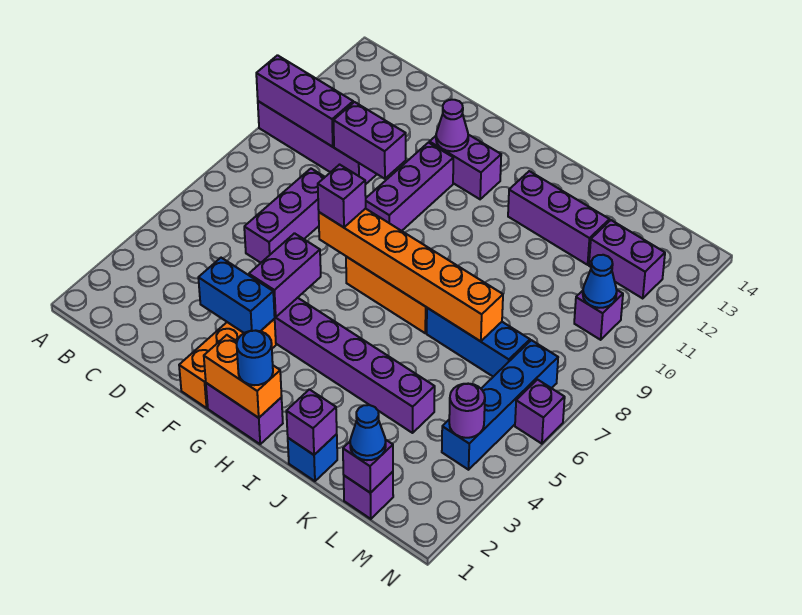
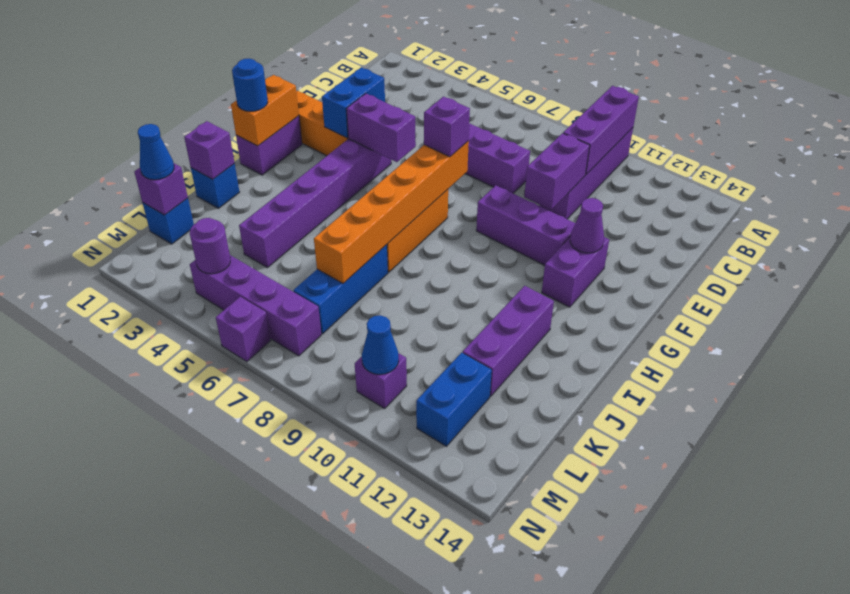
purple brick L1 level 1 -> blue brick L1 level 1
purple brick L12:M12 level 1 -> blue brick L12:M12 level 1
blue brick M4:M7 level 1 -> purple brick M4:M7 level 1

